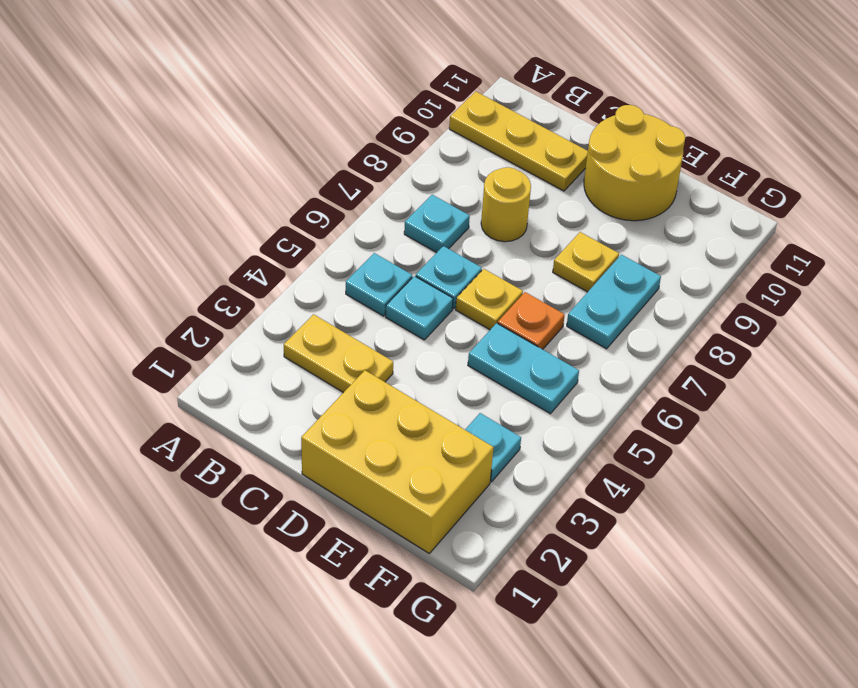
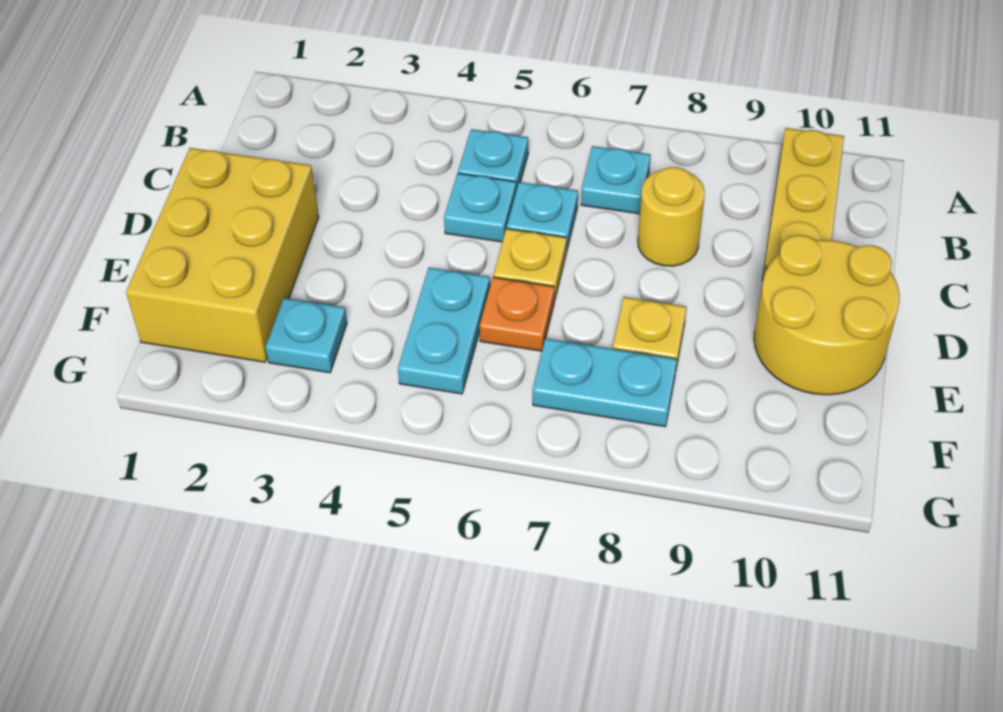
yellow plate B3:C3 level 1 -> none

